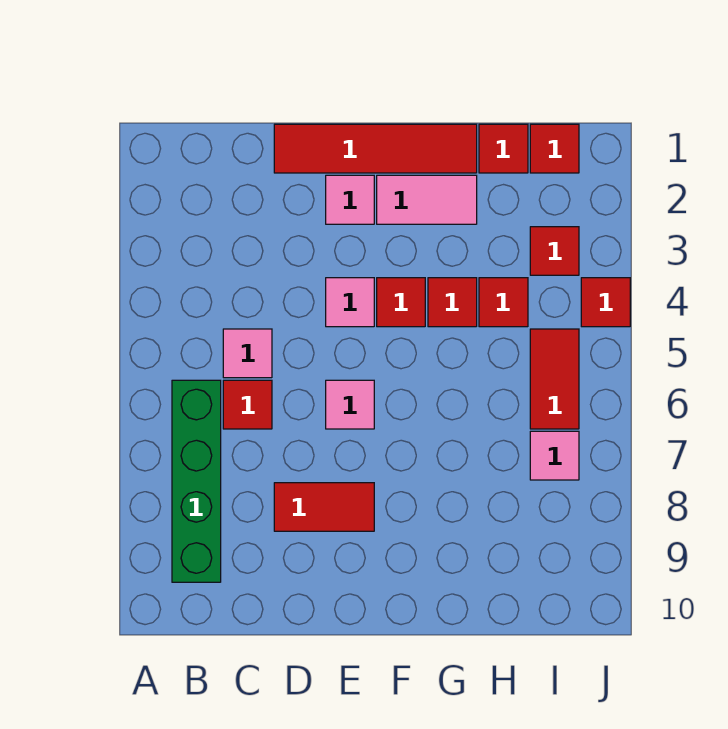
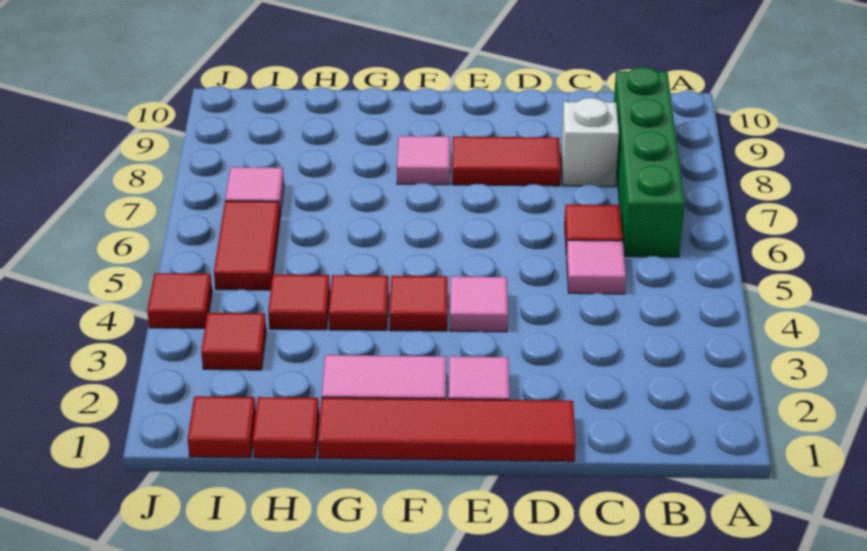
none -> white brick C8 level 1
pink tile E6 level 1 -> pink tile F8 level 1

